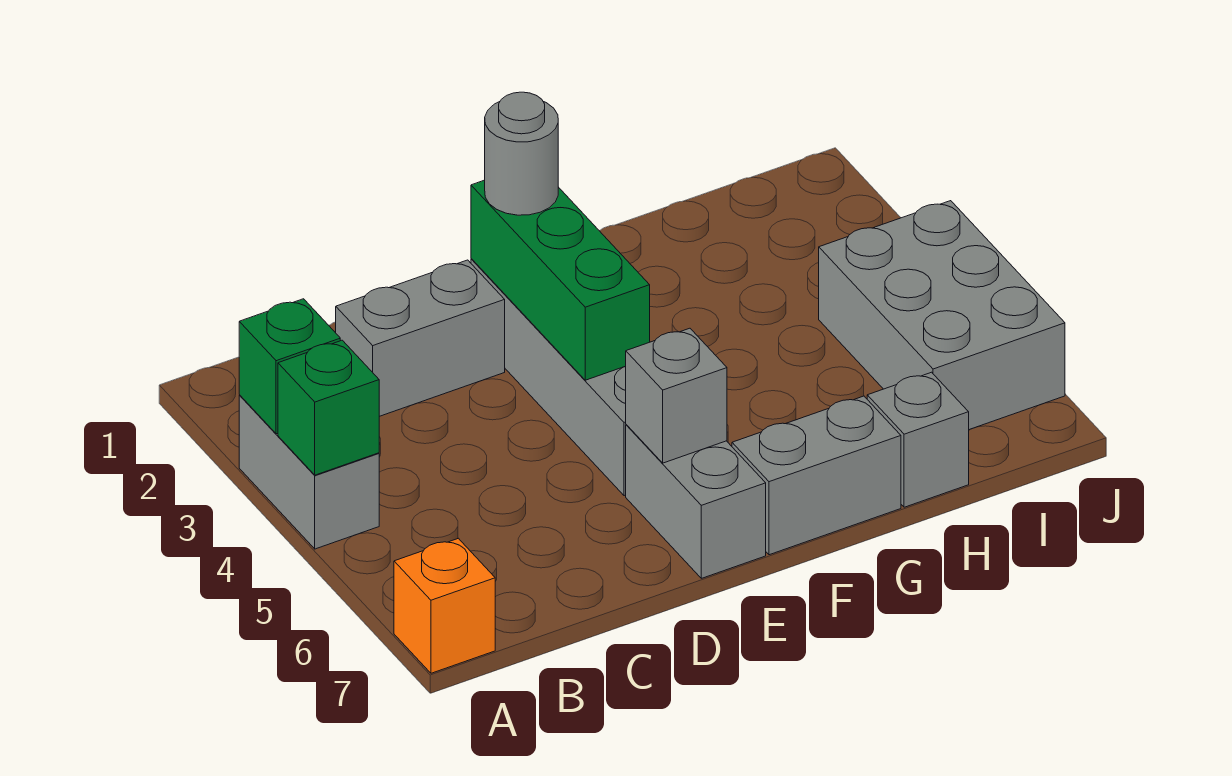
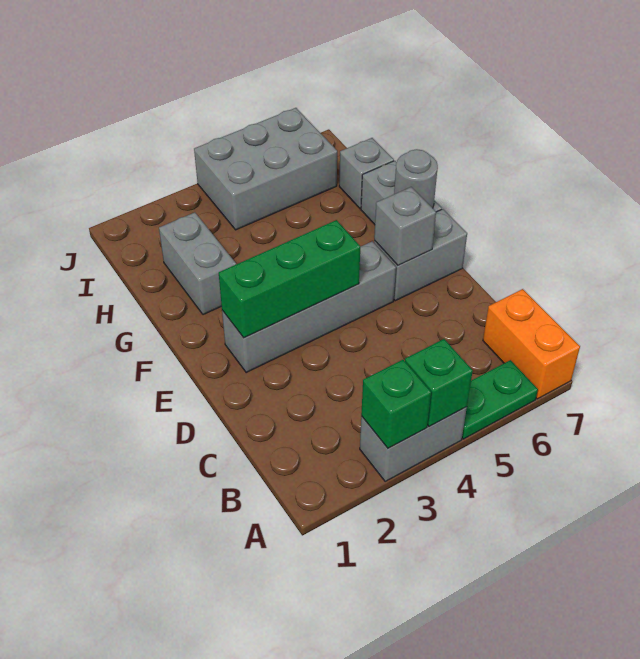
none -> green plate A5:A6 level 1
orange brick A7 level 1 -> orange brick A7:B7 level 1
grey brick C2:D2 level 1 -> grey brick G2:H2 level 1
grey round brick E2 level 3 -> grey round brick F7 level 2

